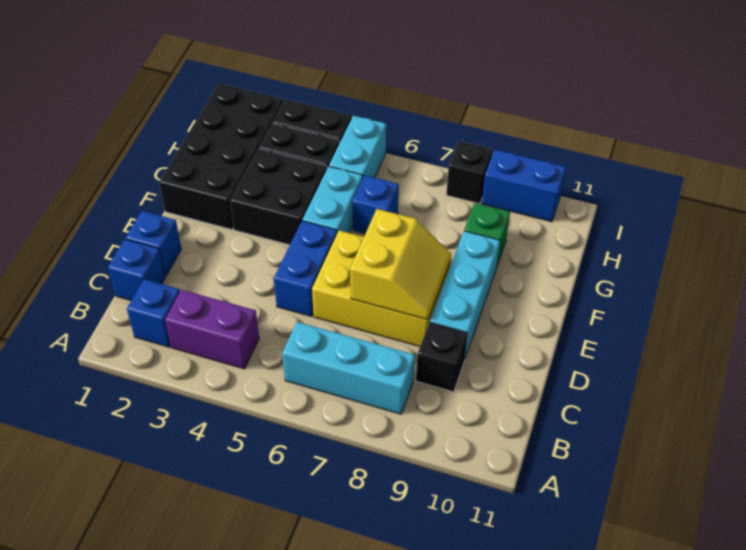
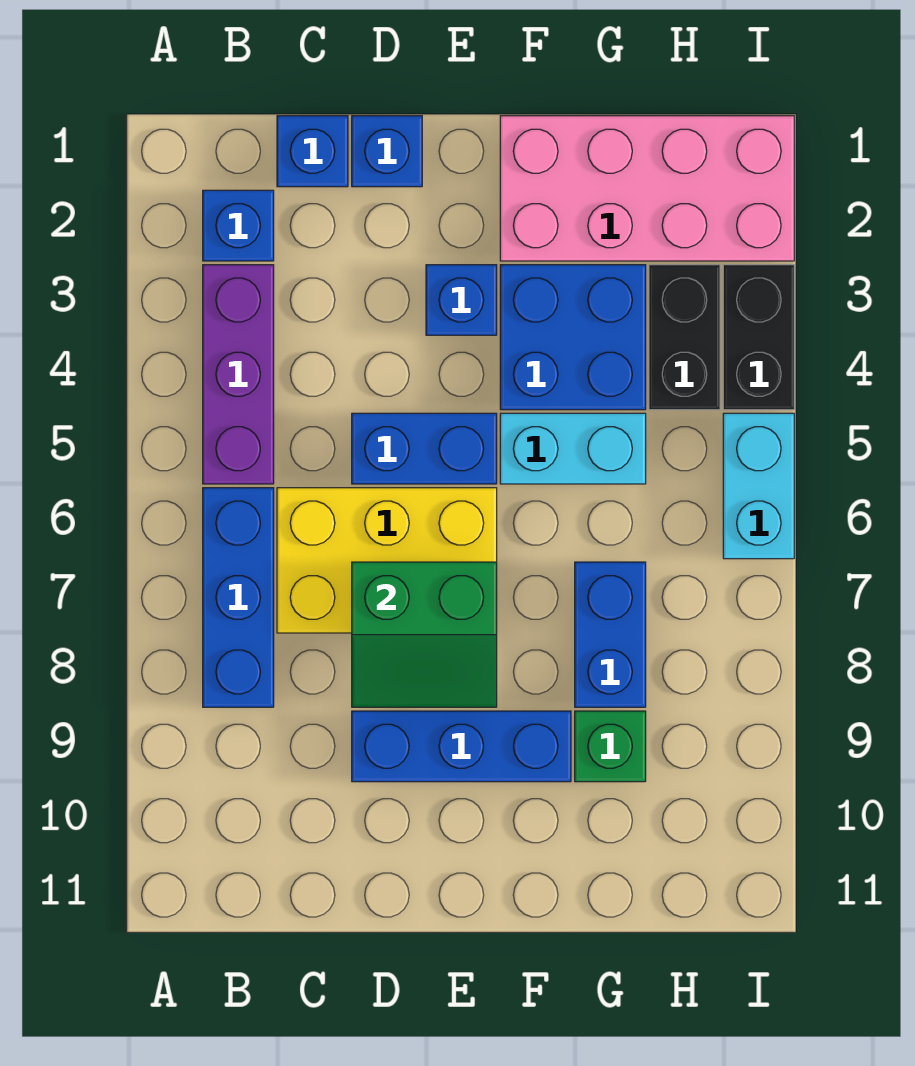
purple brick B3:B4 level 1 -> purple brick B3:B5 level 1
cyan brick B6:B8 level 1 -> blue brick B6:B8 level 1
black brick C9 level 1 -> none
yellow brick D6:E8 level 1 -> yellow brick C6:E7 level 1
yellow slope D7:E8 level 2 top 7 -> green slope D7:E8 level 2 top 7
cyan brick D9:F9 level 1 -> blue brick D9:F9 level 1
black brick F1:I2 level 1 -> pink brick F1:I2 level 1
black brick F3:G4 level 1 -> blue brick F3:G4 level 1
blue brick G6 level 1 -> blue brick E3 level 1
cyan brick H5:I5 level 1 -> cyan brick I5:I6 level 1
black brick I8 level 1 -> none
blue brick I9:I10 level 1 -> blue brick G7:G8 level 1

